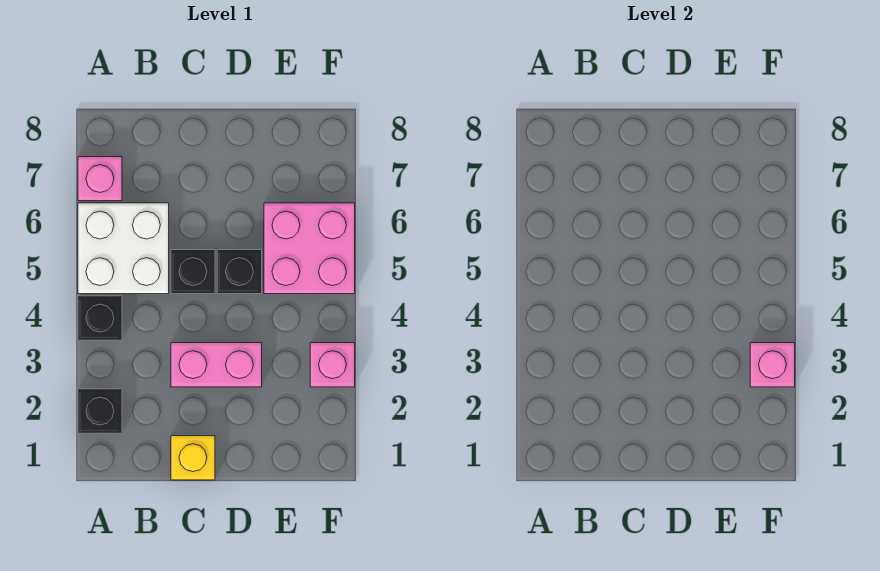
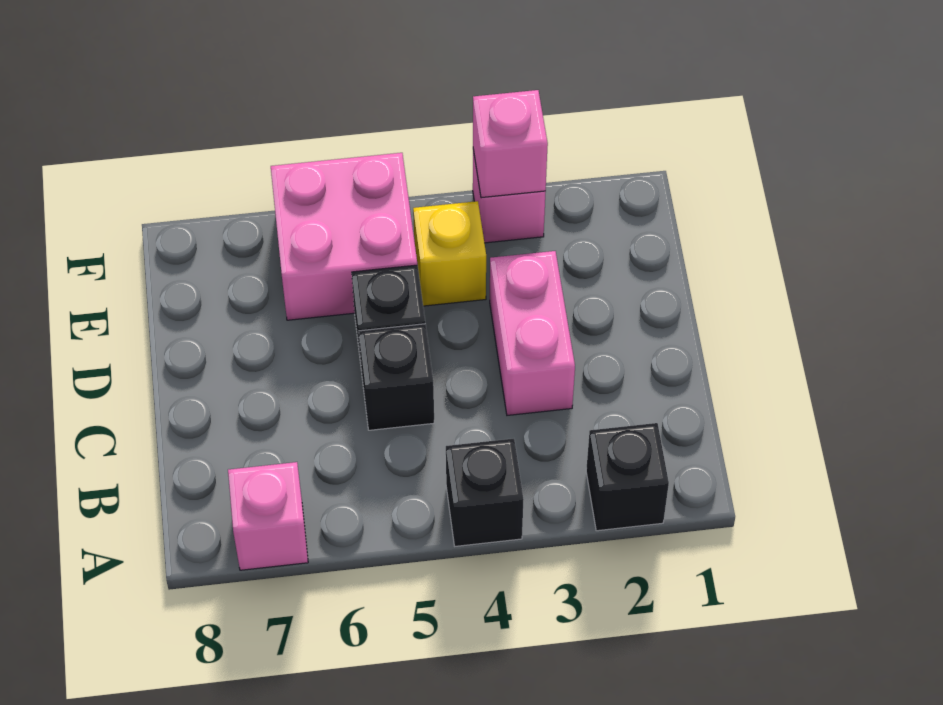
white brick A5:B6 level 1 -> none
yellow brick C1 level 1 -> yellow brick E4 level 1

